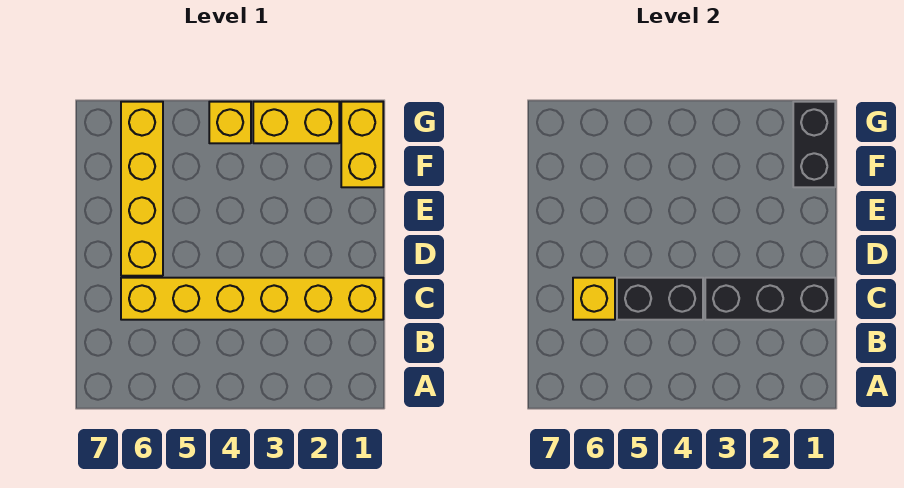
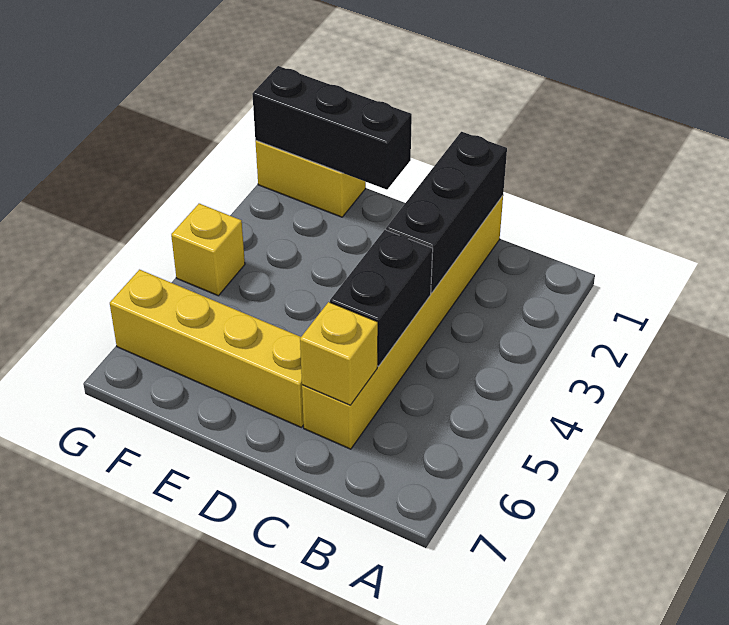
black brick F1:G1 level 2 -> black brick E1:G1 level 2
yellow brick G2:G3 level 1 -> none

